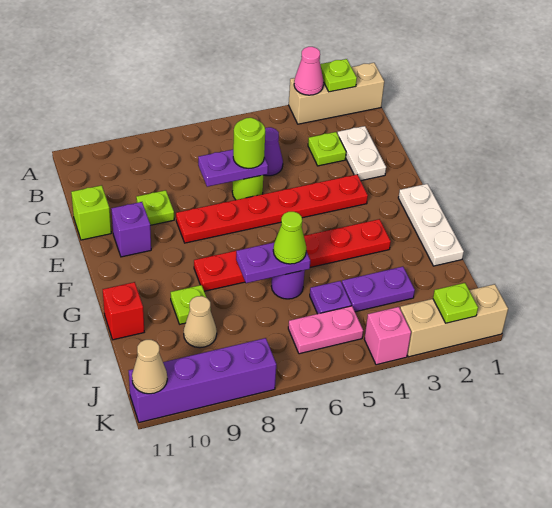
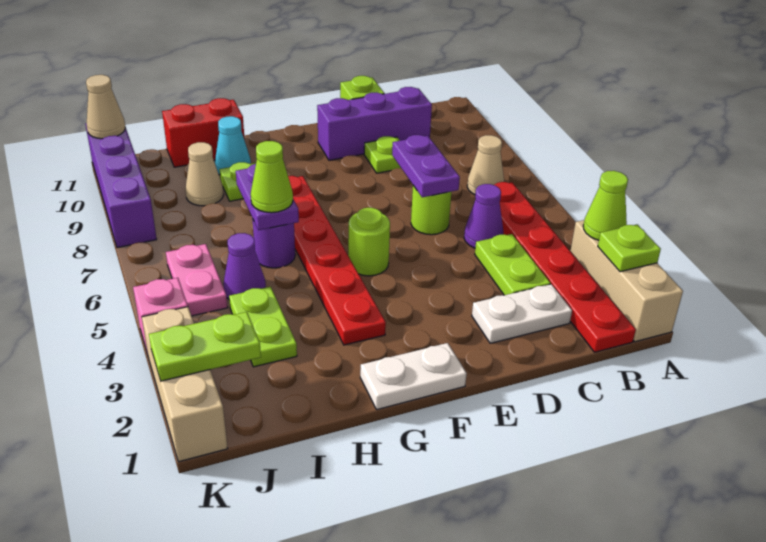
pink cone A3 level 2 -> lime cone A3 level 2
none -> tan cone B7 level 1
lime plate C3 level 1 -> lime plate C3:C4 level 1
lime round brick D6 level 3 -> lime round brick F5 level 1
red plate E3:E8 level 1 -> red plate B1:B6 level 1
purple brick E10 level 1 -> purple brick C10:E10 level 1
white plate F1:H1 level 1 -> white plate F1:G1 level 1
none -> cyan cone H10 level 1
red brick H11 level 1 -> red brick H11:I11 level 1
purple plate I3:I4 level 1 -> lime plate I3:I4 level 1
purple plate I5 level 1 -> purple cone I5 level 1
lime plate K2 level 2 -> lime plate J2:K2 level 2

